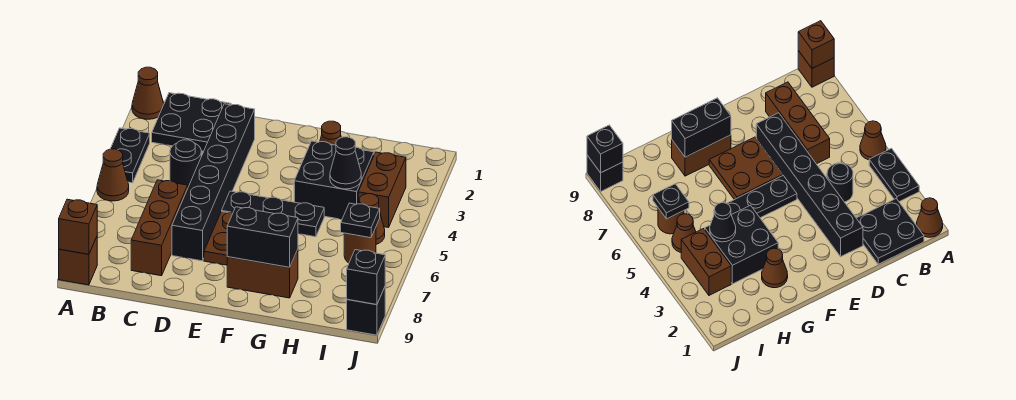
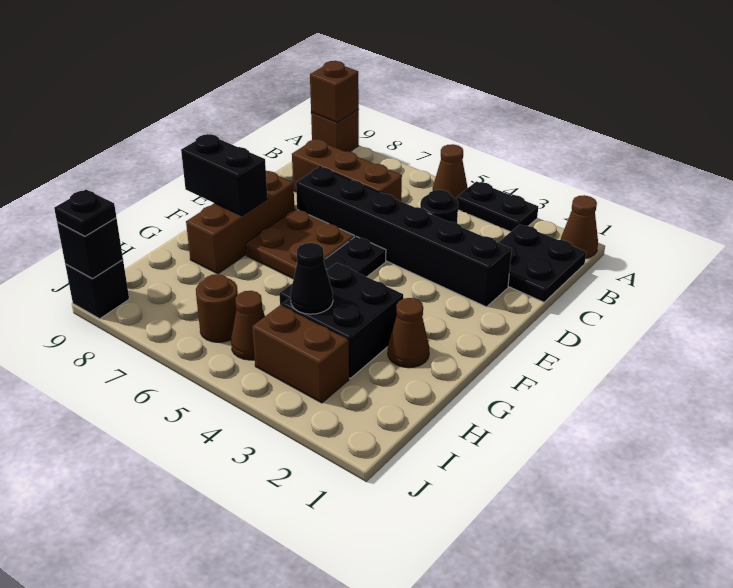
brown brick F8:G8 level 1 -> brown brick E8:G8 level 1
black brick F8:G8 level 2 -> black brick F8:F9 level 2
black plate I6 level 2 -> black plate J9 level 3

